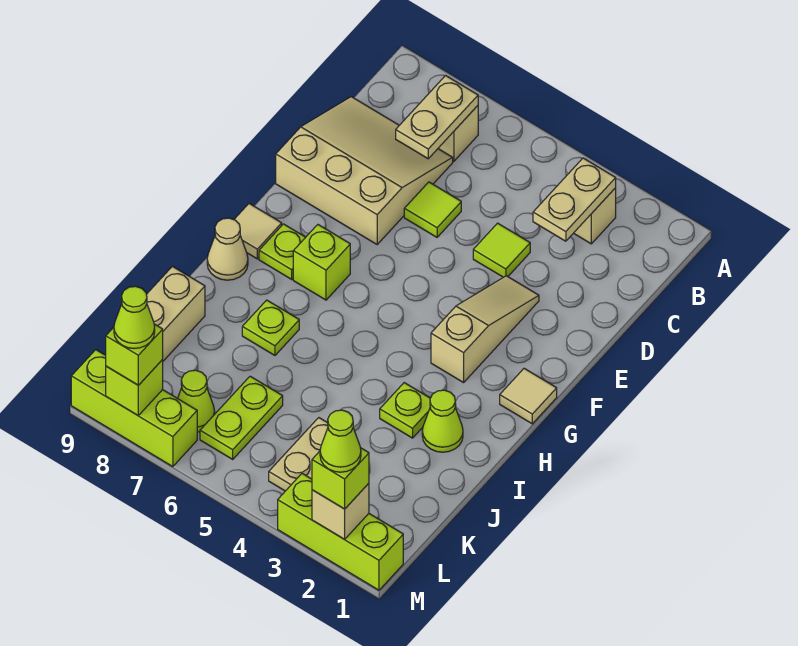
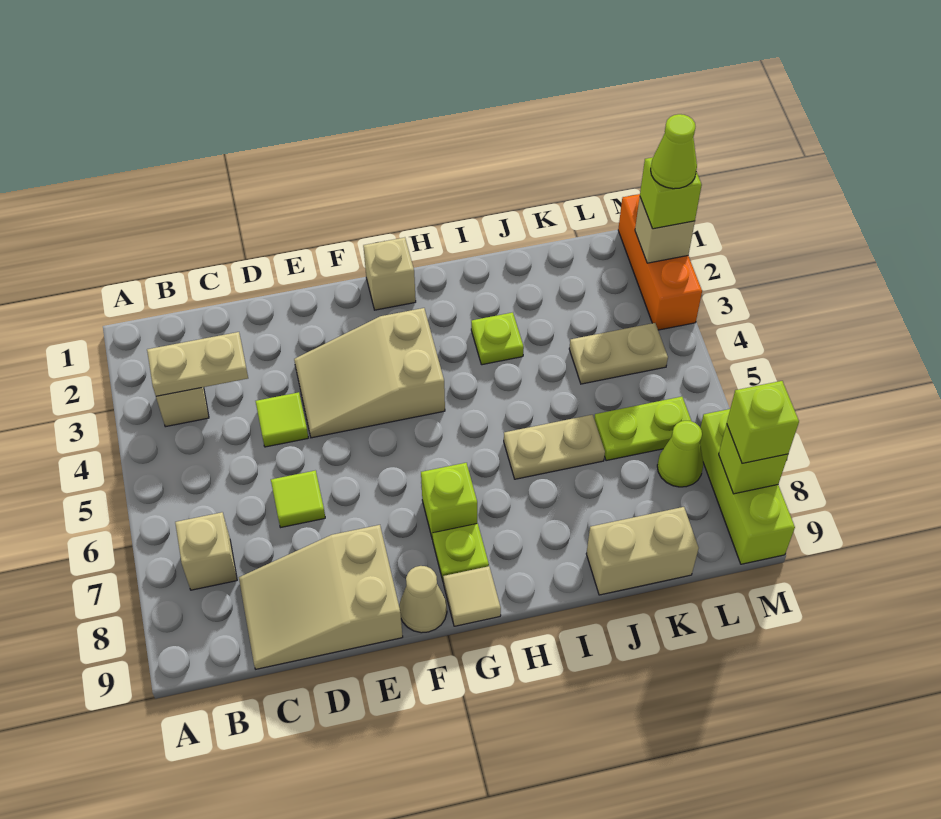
tan plate B7:C7 level 2 -> tan plate I6:J6 level 1
tan slope C7:E9 level 1 top E -> tan slope C8:E9 level 1 top E
tan slope E3:G3 level 1 top G -> tan slope E3:G4 level 1 top G
tan tile G1 level 1 -> tan brick G1 level 1
tan cone H9 level 1 -> tan cone F9 level 1
lime cone I2 level 1 -> none
lime plate I7 level 1 -> none
lime brick M1:M3 level 1 -> orange brick M1:M3 level 1
lime cone M8 level 4 -> none

